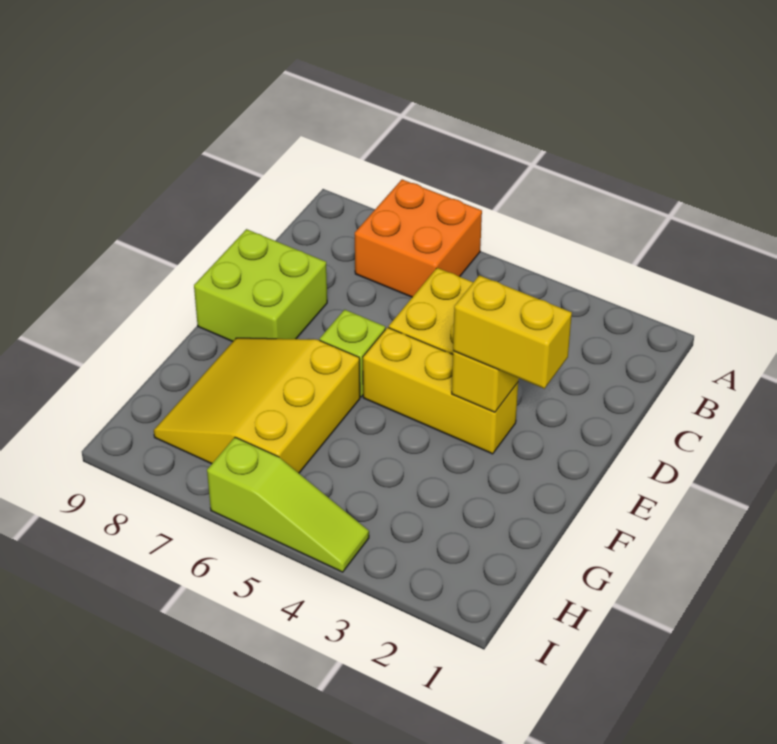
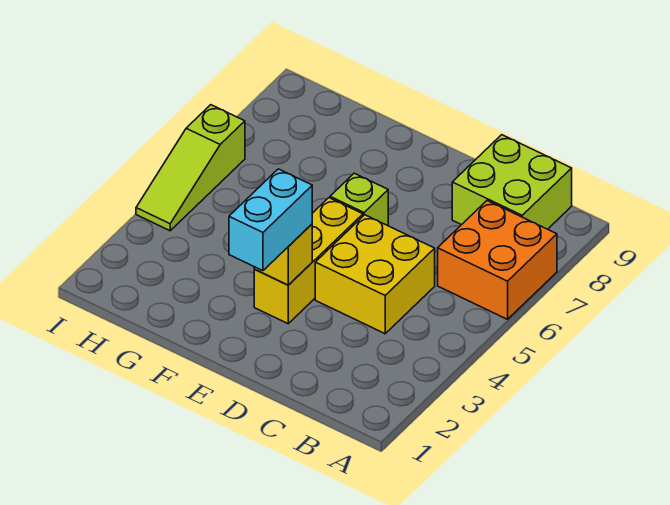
lime brick D8:E9 level 1 -> lime brick B8:C9 level 1
yellow brick E2:E3 level 3 -> cyan brick E2:E3 level 3
yellow slope F6:H8 level 1 top 6 -> none

